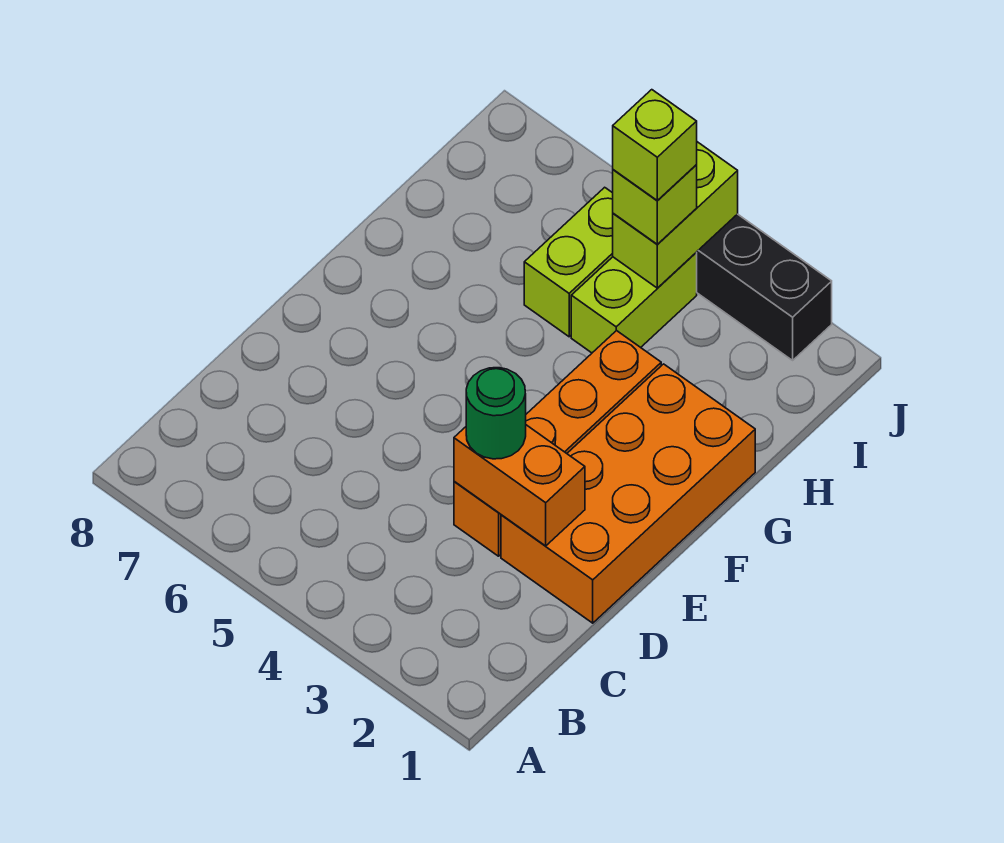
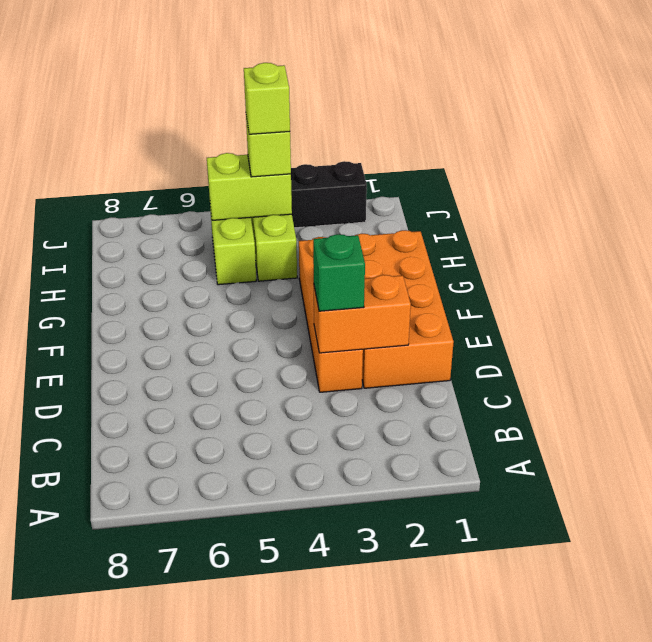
green round brick D3 level 3 -> green brick D3 level 3
lime brick I4:J4 level 2 -> lime brick I4:I5 level 2

